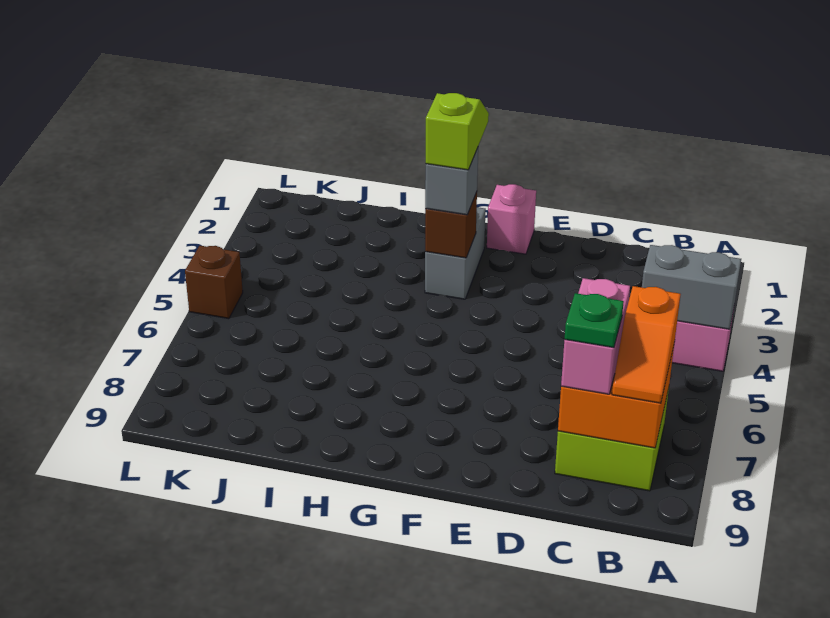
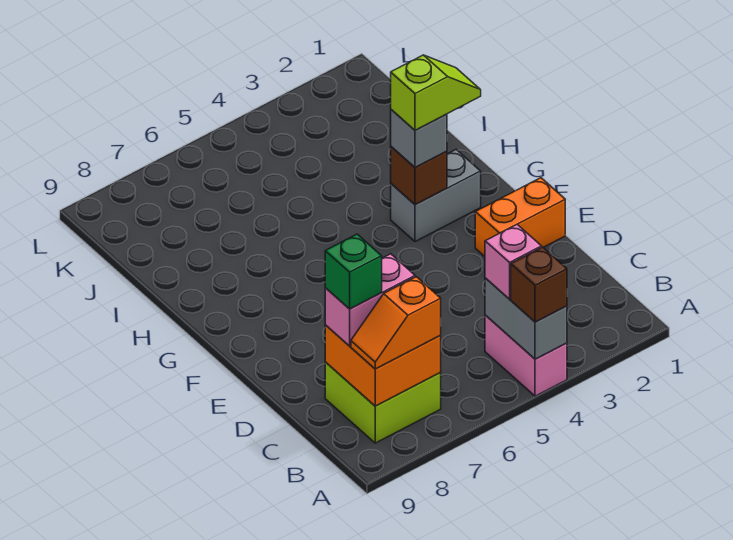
green plate C8 level 4 -> green brick C8 level 4
none -> orange brick E1:E2 level 1
pink brick F1 level 1 -> pink brick B4 level 3
brown brick L5 level 1 -> brown brick A4 level 3

